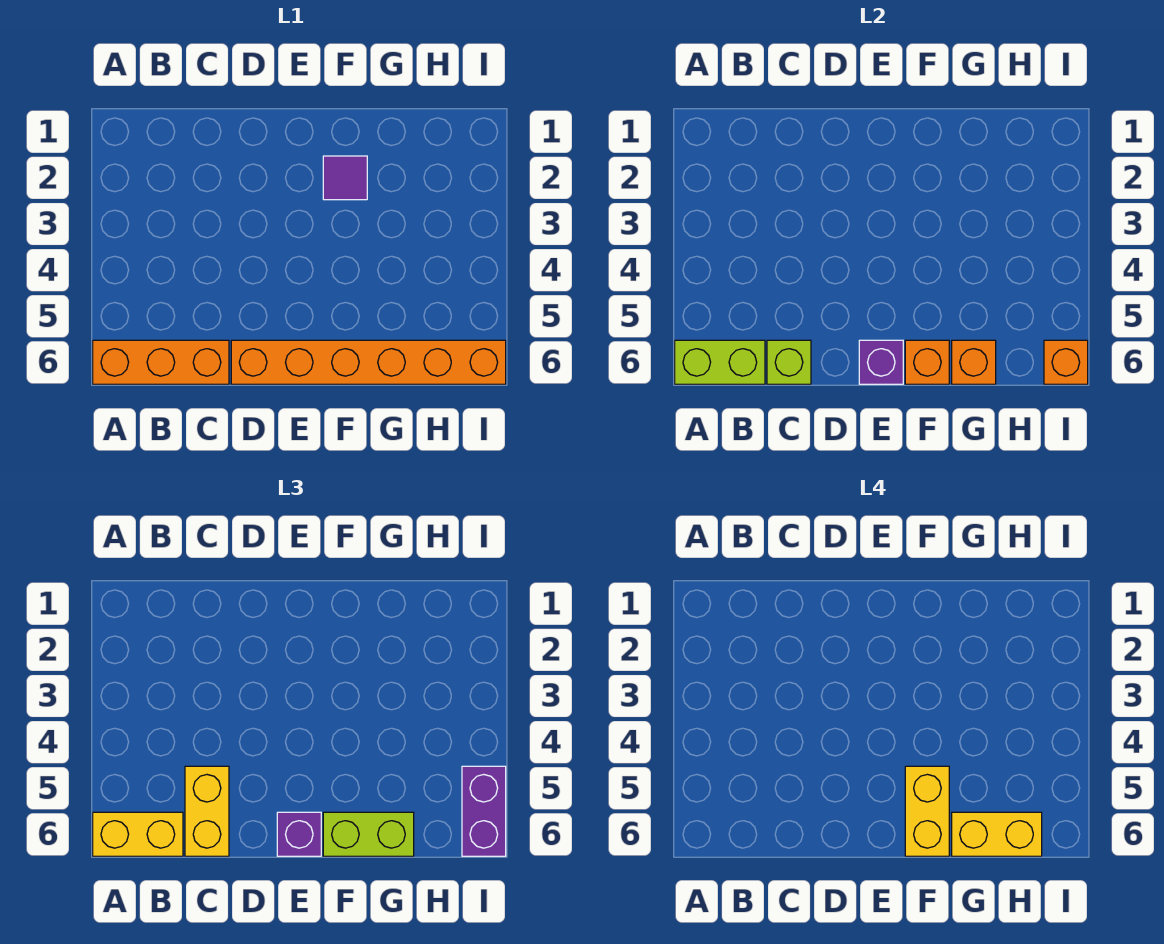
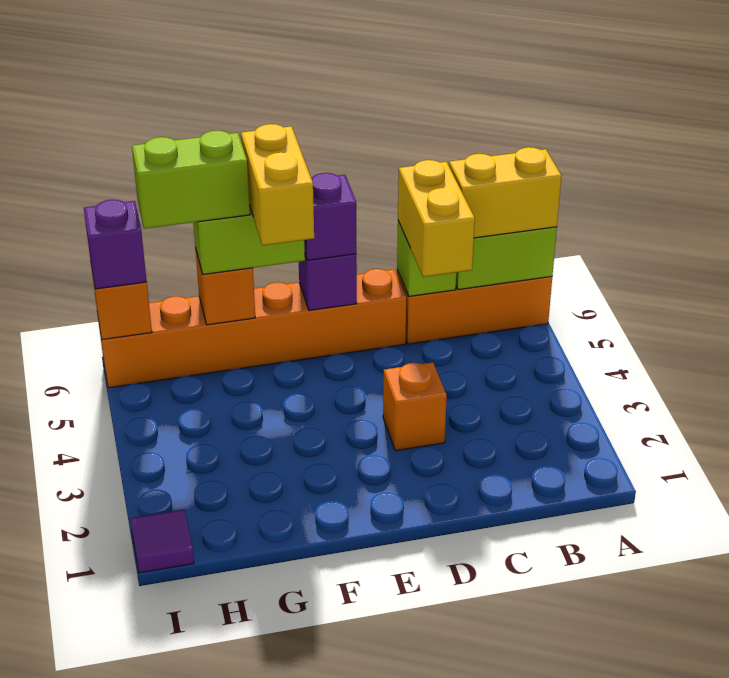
purple tile F2 level 1 -> purple tile I1 level 1
orange brick F6 level 2 -> orange brick D3 level 1
yellow brick G6:H6 level 4 -> lime brick G6:H6 level 4
purple brick I5:I6 level 3 -> purple brick I6 level 3

